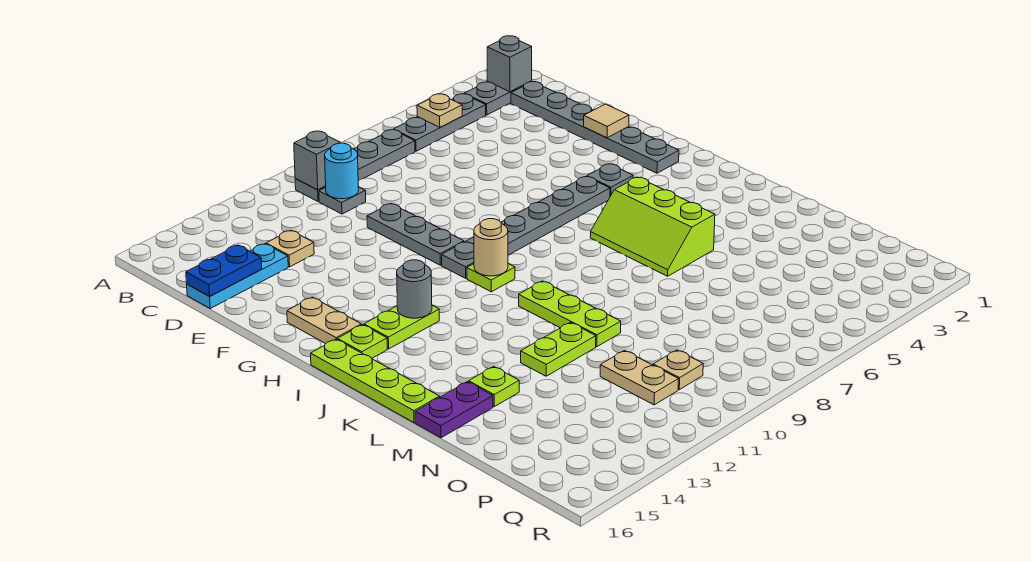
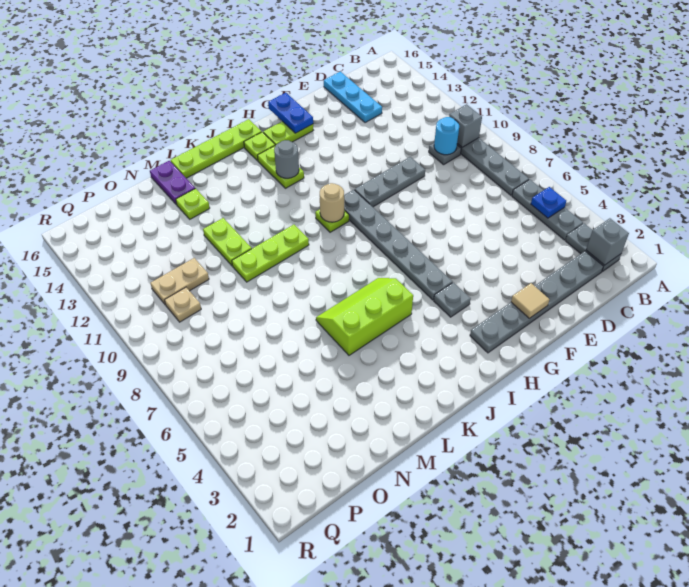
tan plate B5 level 2 -> blue plate B5 level 2
tan plate D13 level 1 -> none
blue plate D15:D16 level 2 -> blue plate G15:G16 level 2
tan plate G15:H15 level 1 -> lime plate G15:H15 level 1

